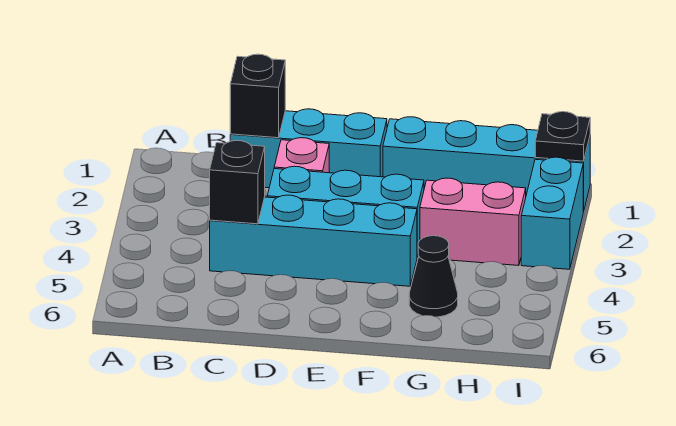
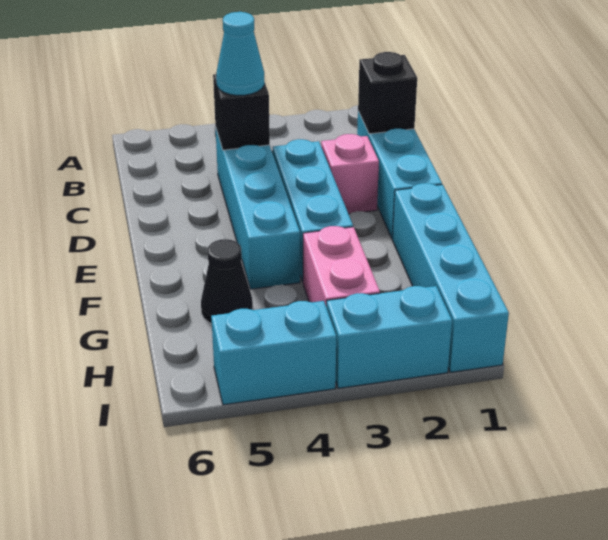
none -> cyan cone C4 level 3
black plate I1 level 2 -> none
none -> cyan brick I4:I5 level 1

